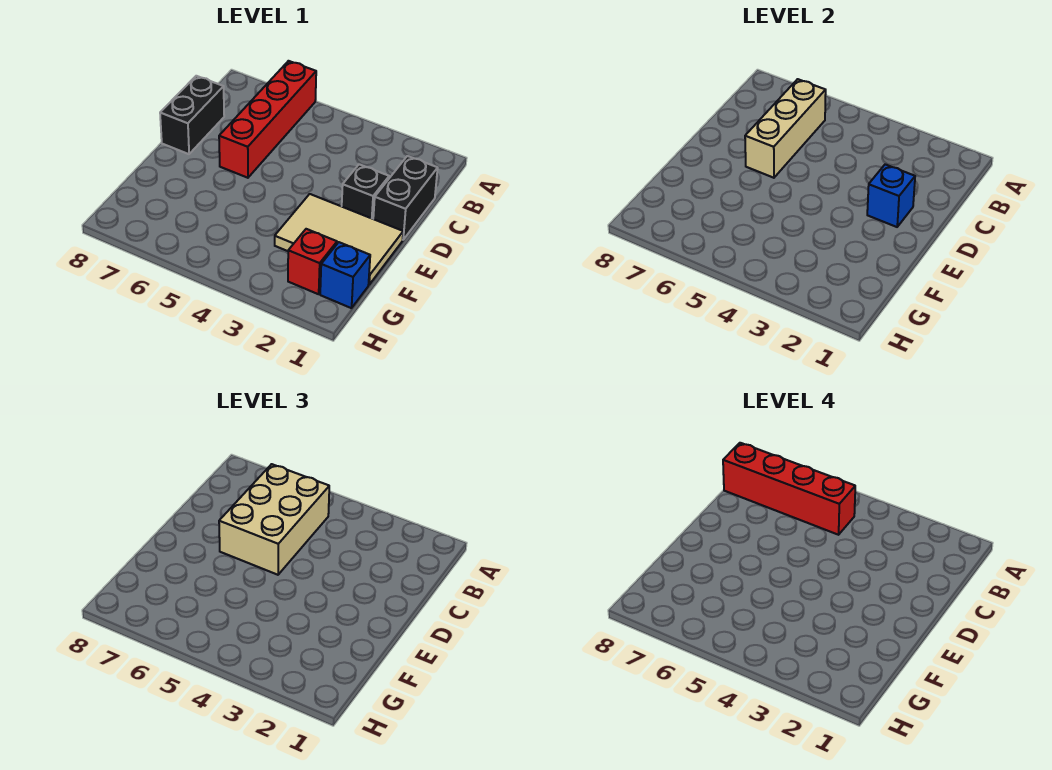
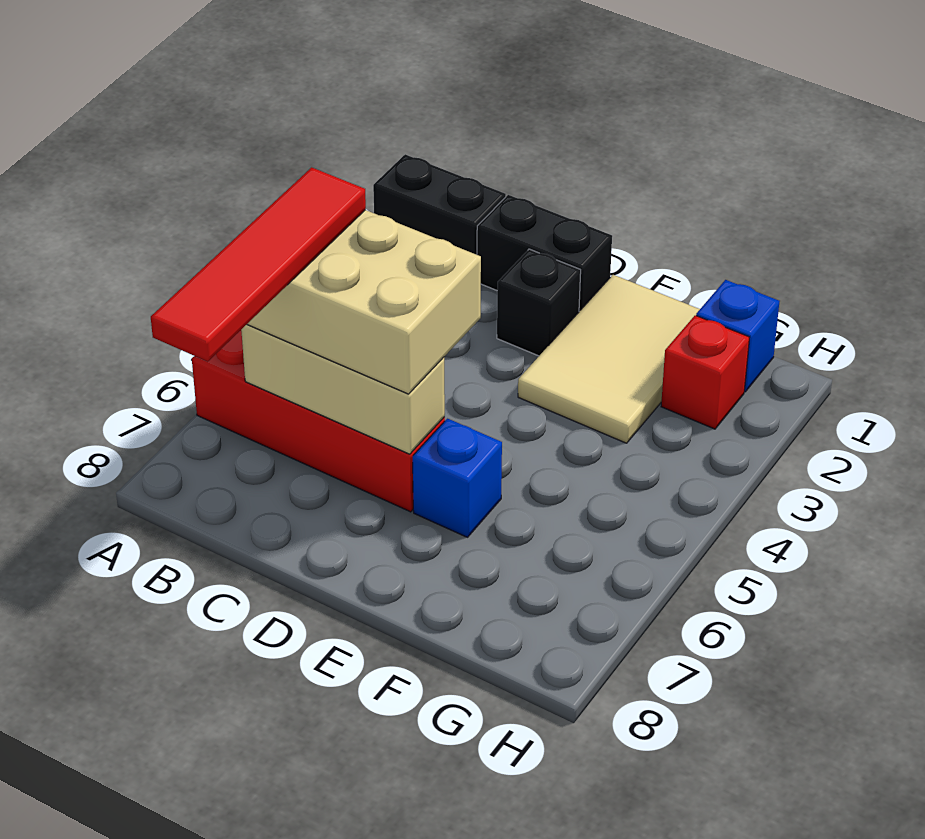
red brick B5:B8 level 4 -> red tile B5:B8 level 4
black brick C8:D8 level 1 -> black brick A1:B1 level 1
blue brick D2 level 2 -> blue brick E6 level 1

